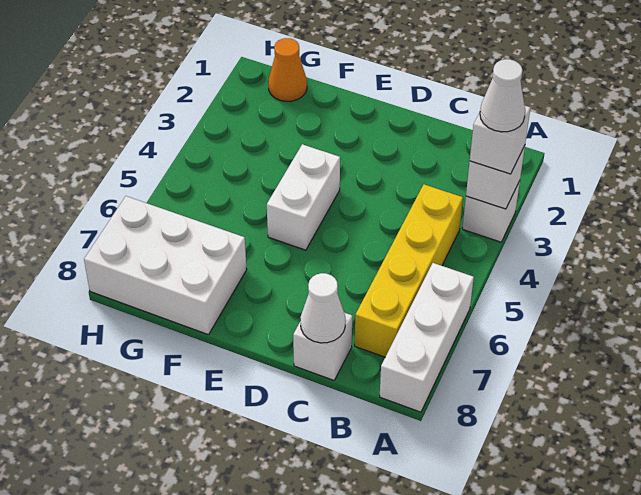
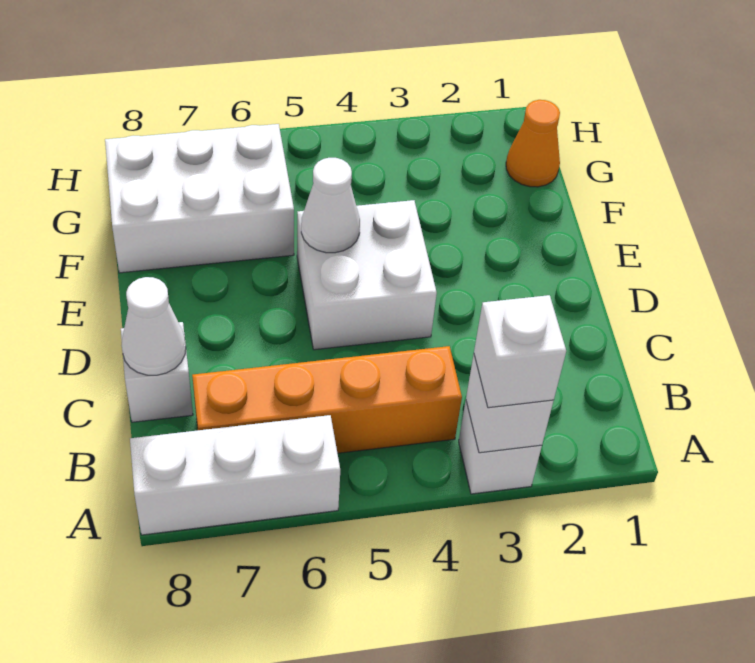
white cone A3 level 4 -> white cone E5 level 2
yellow brick B4:B7 level 1 -> orange brick B4:B7 level 1
white brick E4:E5 level 1 -> white brick D4:E5 level 1
white brick F7:H8 level 1 -> white brick F6:G8 level 1

